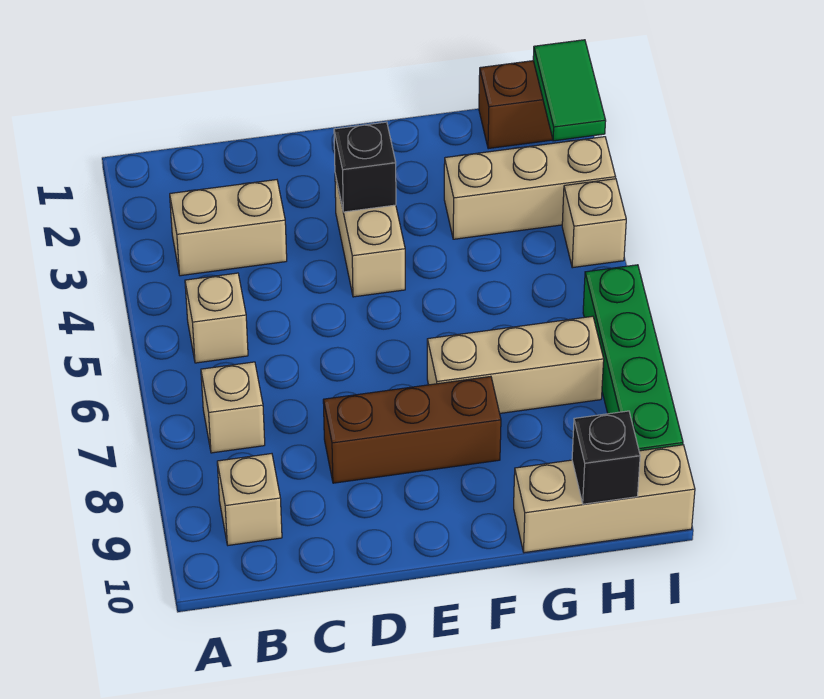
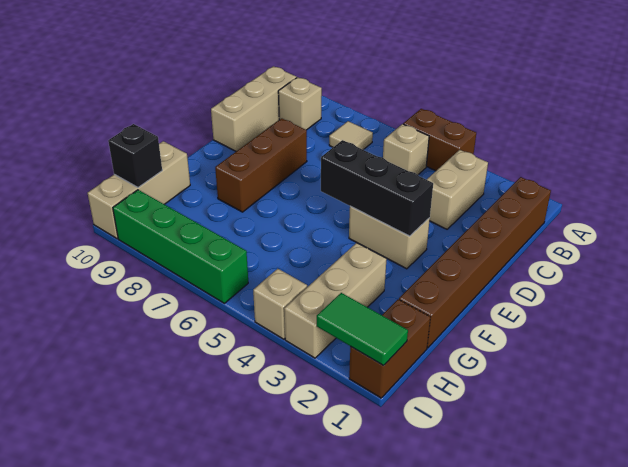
none -> brown brick A4:A5 level 1
none -> brown brick B1:G1 level 1
tan brick B7 level 1 -> tan tile B7 level 1
black brick E3 level 2 -> black brick E3:E5 level 2
tan brick F7:H7 level 1 -> tan brick B10:D10 level 1

